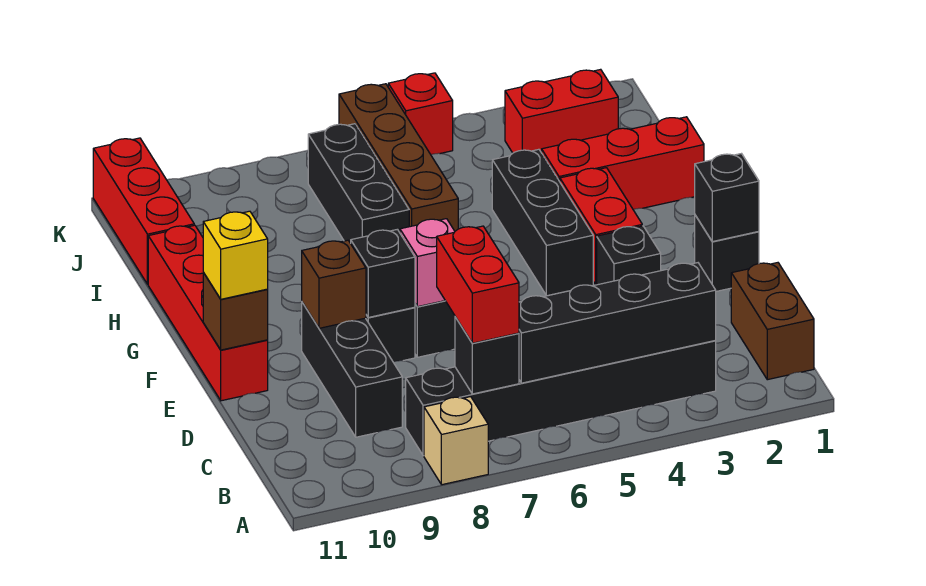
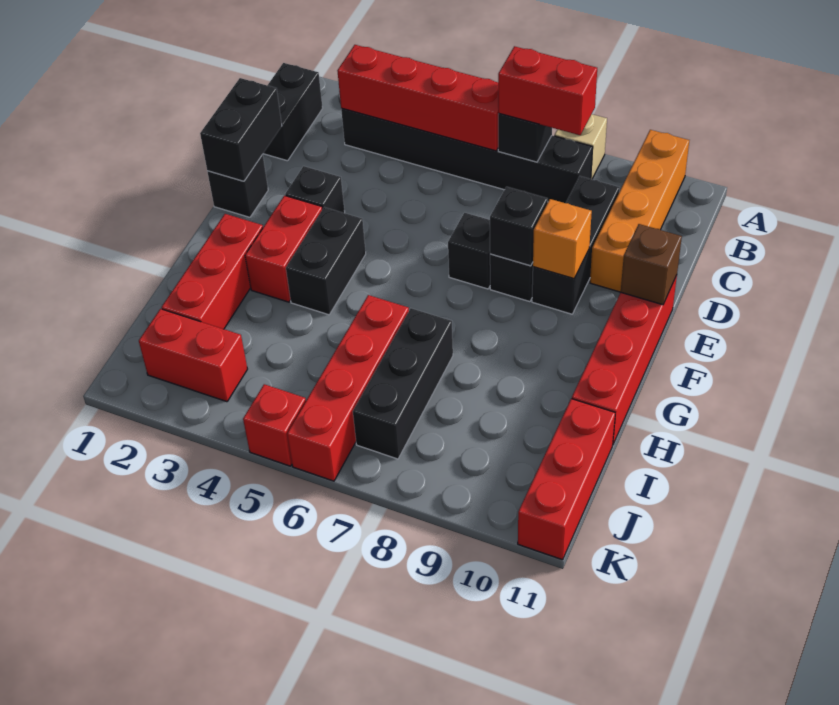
none -> orange brick A10:D10 level 1
brown brick B1:C1 level 1 -> black brick B1:C1 level 1
black brick B3:B6 level 2 -> red brick B3:B6 level 2
red brick B7:C7 level 3 -> red brick B7:B8 level 3
black brick E1 level 2 -> black brick D1:E1 level 2
pink brick E7 level 2 -> none
brown brick E9 level 2 -> orange brick E9 level 2
yellow brick E11 level 3 -> none
black brick F4:H4 level 1 -> black brick F4:G4 level 1
red brick H1:H3 level 1 -> red brick G2:I2 level 1
brown brick H6:K6 level 1 -> red brick H6:K6 level 1

